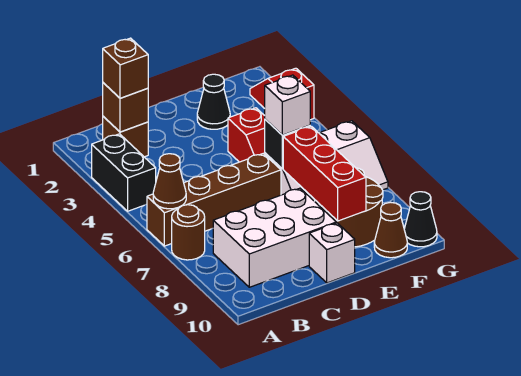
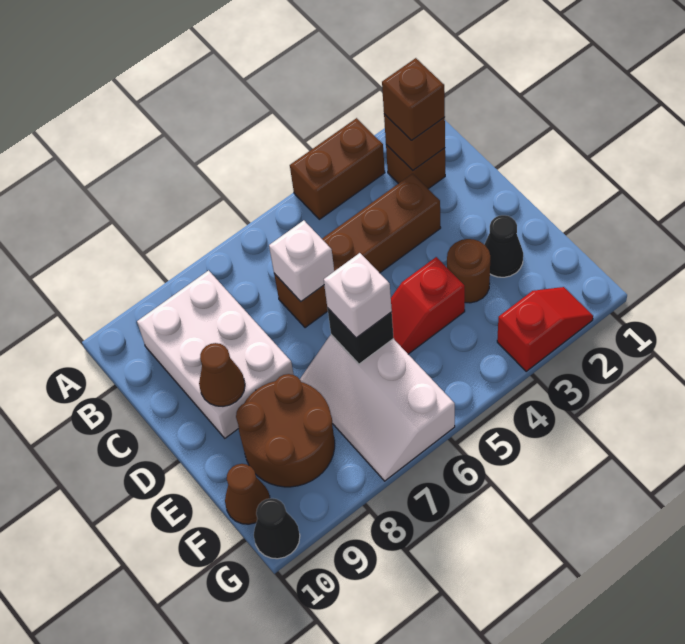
black brick A3:A4 level 1 -> brown brick A3:A4 level 1
brown brick A6:D6 level 1 -> brown brick C3:C6 level 1
brown cone A6 level 2 -> brown cone D9 level 2
brown round brick A7 level 1 -> brown round brick E3 level 1
white brick D10 level 1 -> white brick C6 level 2
red brick E7:E9 level 2 -> none

